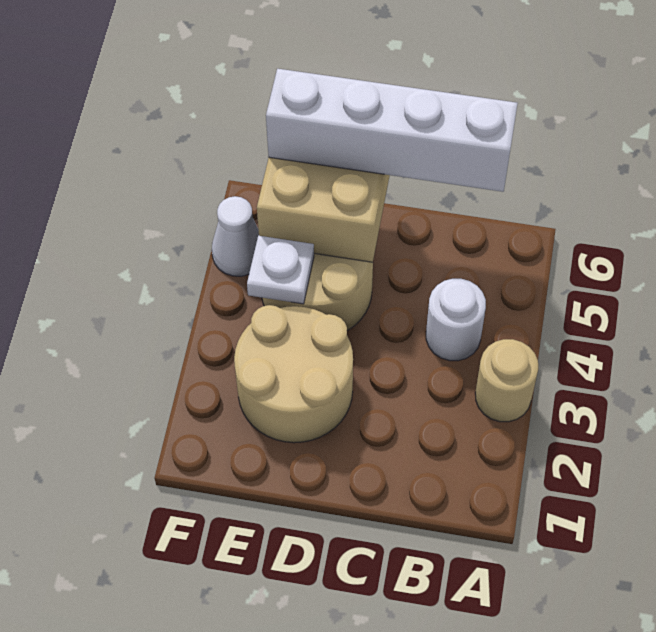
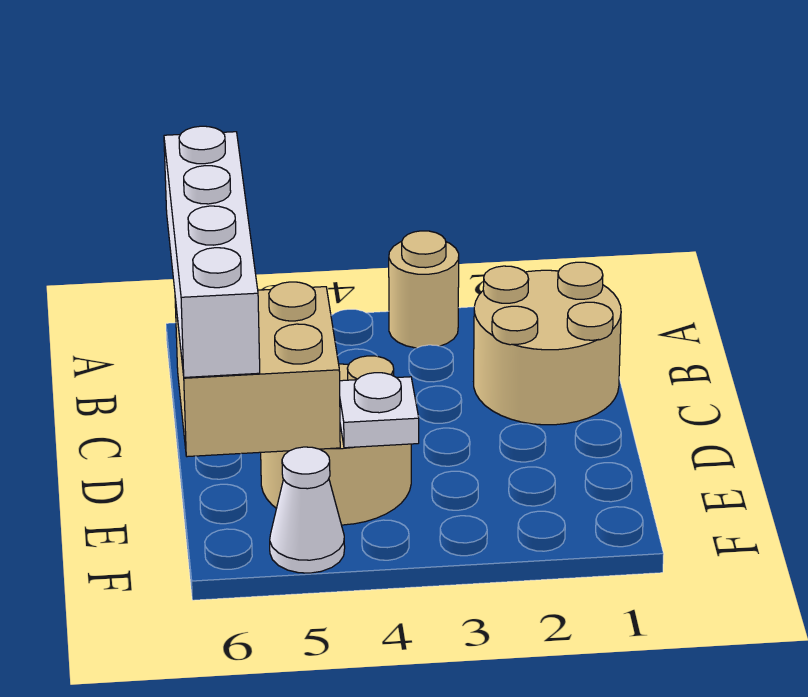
white round brick B4 level 1 -> none
tan round brick D2:E3 level 1 -> tan round brick B1:C2 level 1

